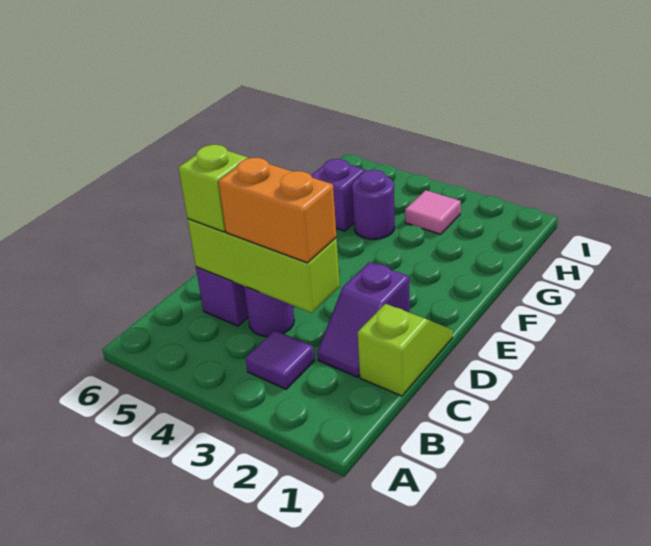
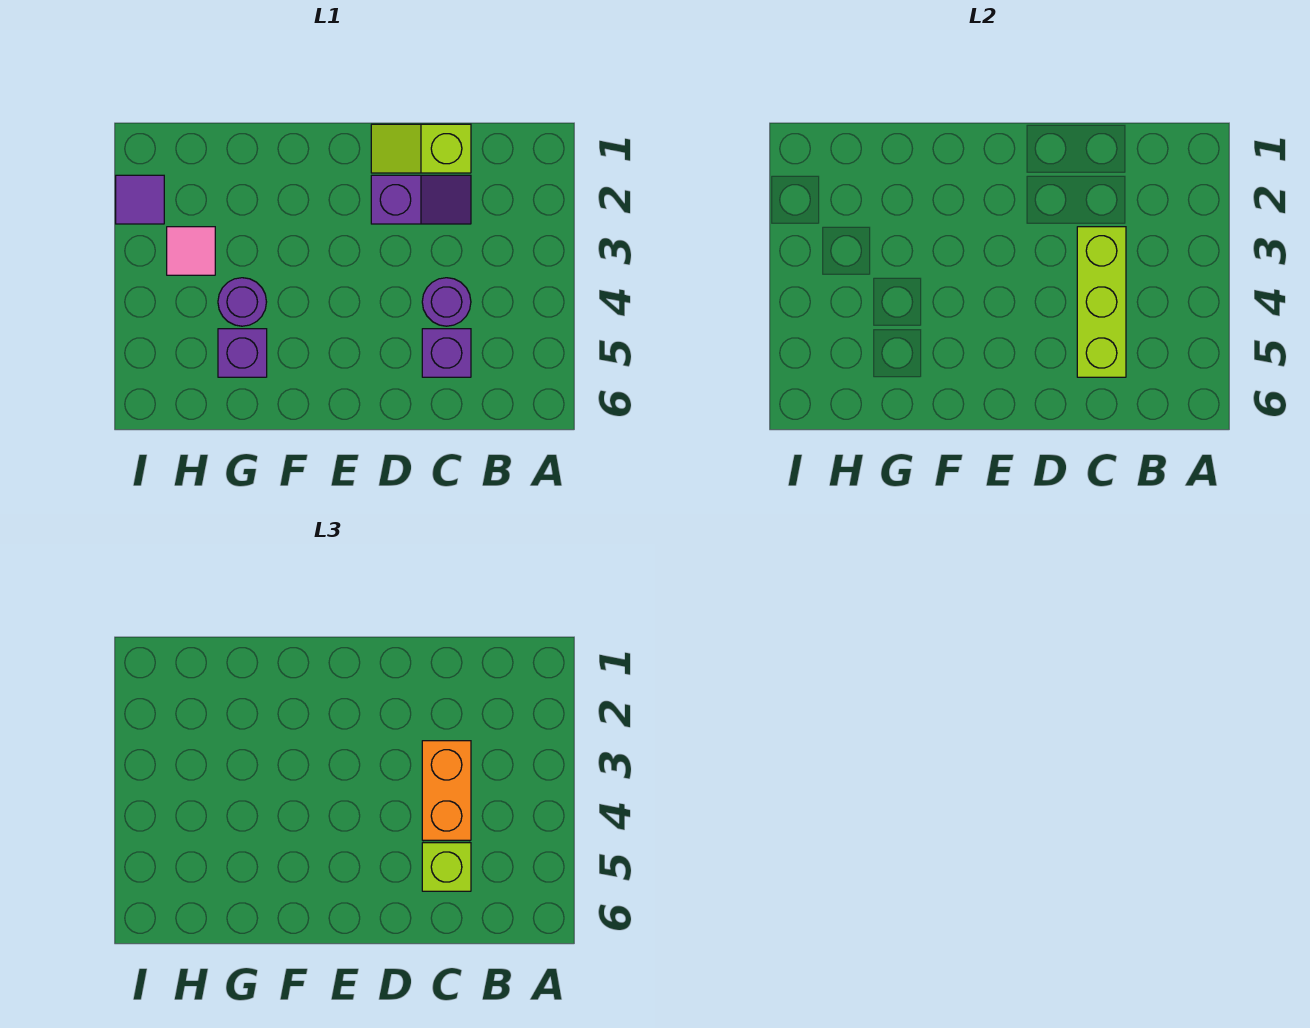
purple tile B3 level 1 -> purple tile I2 level 1

